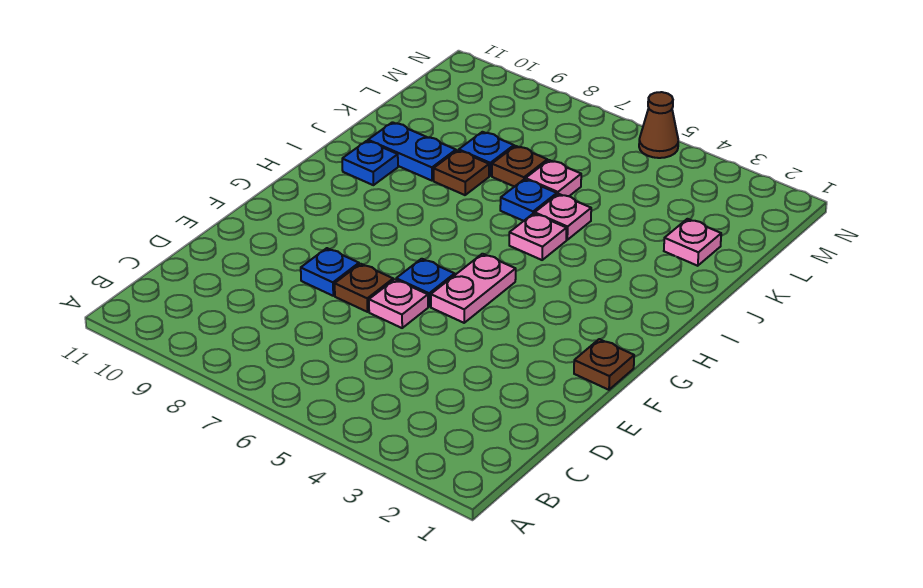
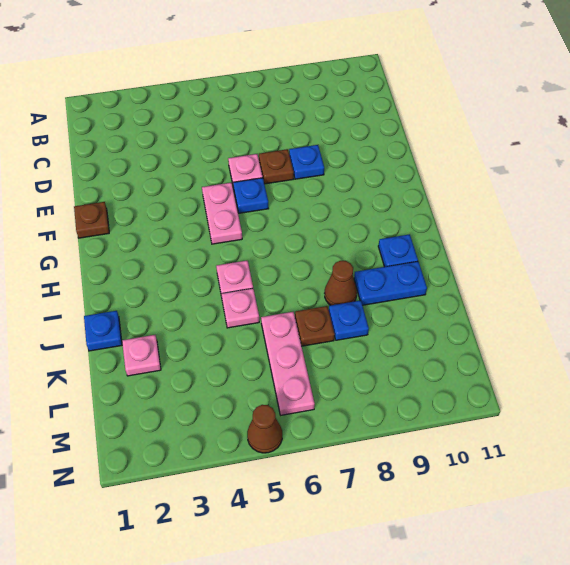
blue plate J6 level 1 -> blue plate J1 level 1
brown plate J8 level 1 -> brown cone J8 level 1
pink plate K6 level 1 -> pink plate K6:M6 level 1

